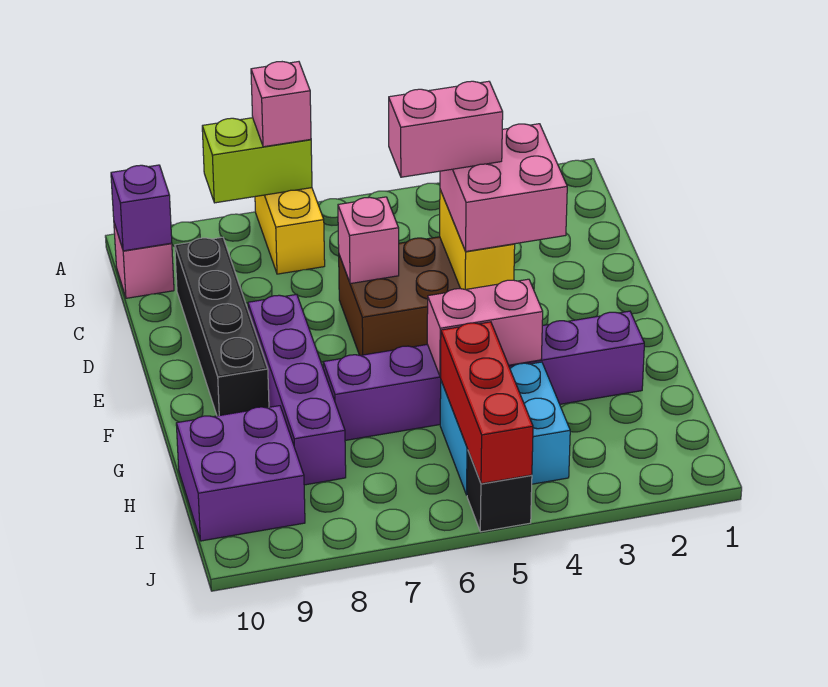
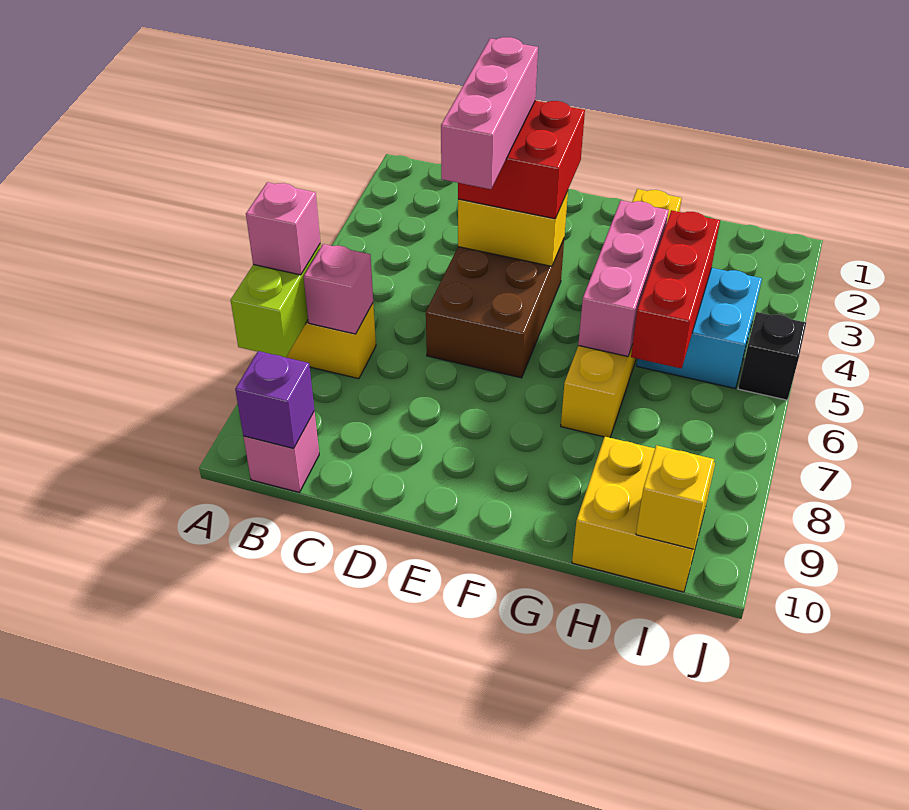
black brick C9:F9 level 1 -> none
pink brick D3:E4 level 3 -> red brick D3:E4 level 3
pink brick D4:D5 level 4 -> pink brick D3:D5 level 4
pink brick D6 level 2 -> pink brick B7 level 2
purple brick E8:H8 level 1 -> none
purple brick G2:G7 level 1 -> yellow brick G2:G7 level 1
pink brick G4:G5 level 2 -> pink brick G4:G6 level 2
red brick H5:J5 level 2 -> red brick H4:H6 level 2
purple brick H9:I10 level 1 -> yellow brick H9:I10 level 1
none -> yellow brick I10 level 2

